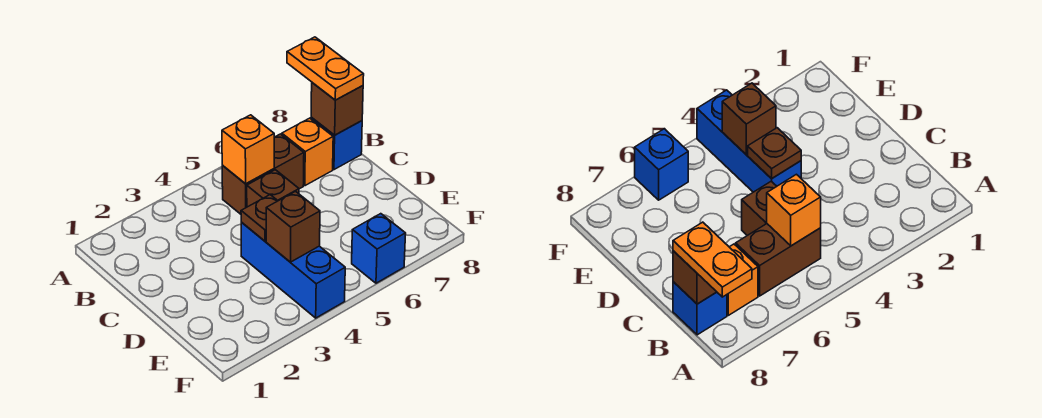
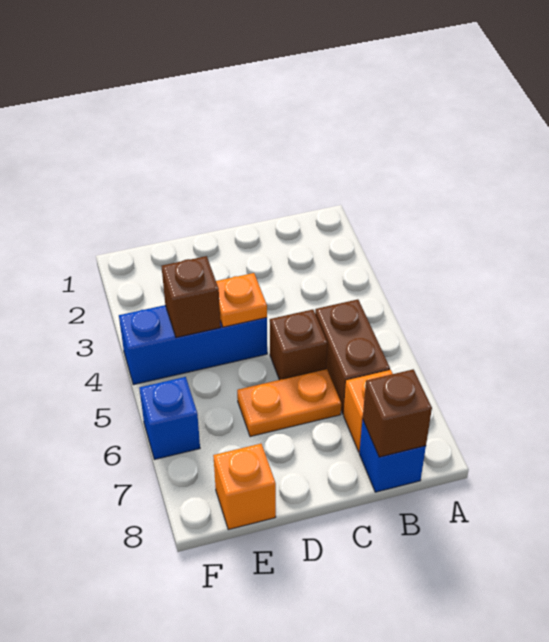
orange plate A8:B8 level 3 -> orange plate C6:D6 level 1
orange brick B5 level 2 -> orange brick E8 level 1
brown plate D4 level 2 -> orange plate D4 level 2

